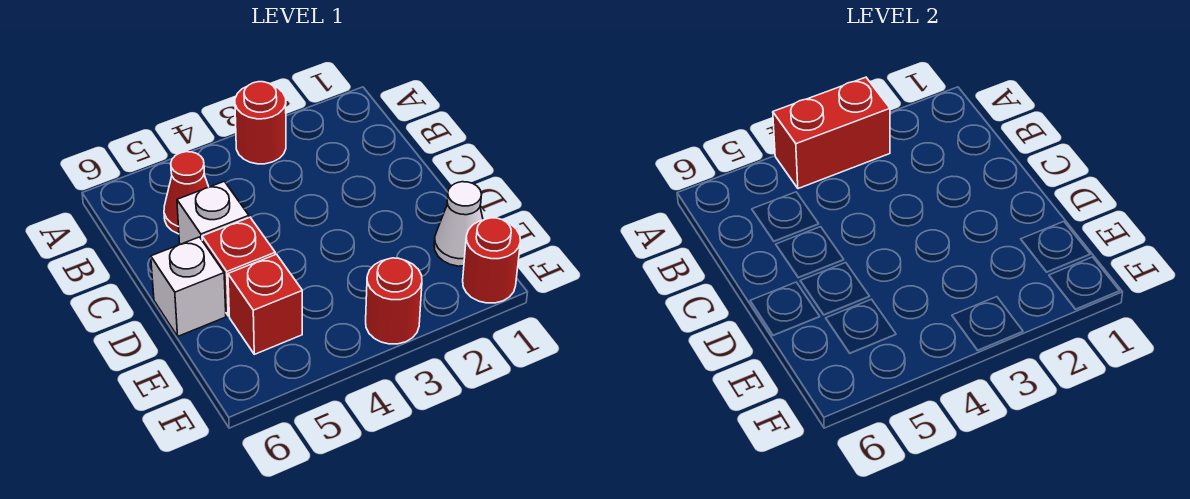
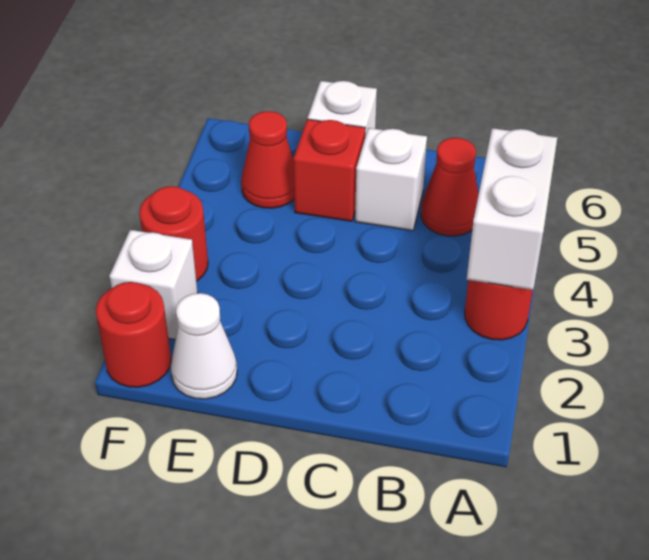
red brick A3:A4 level 2 -> white brick A3:A4 level 2
red brick E5 level 1 -> red cone E5 level 1
none -> white brick F2 level 1

